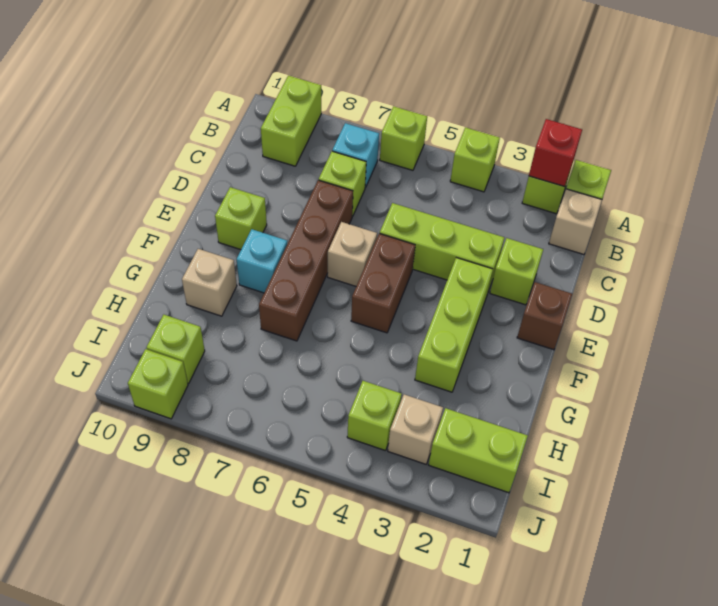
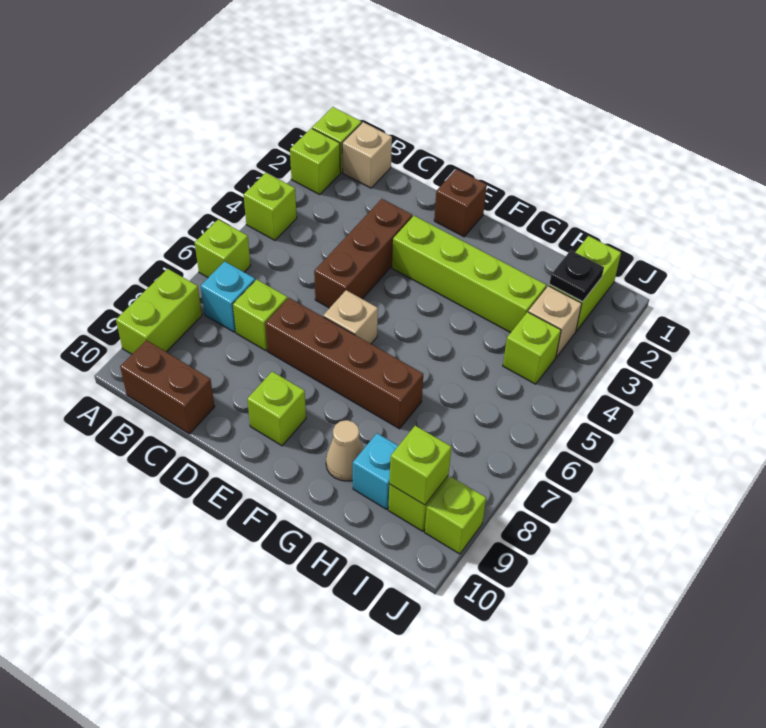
red brick A2 level 2 -> none
lime brick A9:B9 level 1 -> lime brick A8:A9 level 1
lime brick D2 level 1 -> lime brick I9 level 2
lime brick D3:D5 level 1 -> brown brick D3:D5 level 1
lime brick E3:G3 level 1 -> lime brick E3:H3 level 1
brown brick E5:F5 level 1 -> brown brick B10:C10 level 1
cyan brick F8 level 1 -> cyan brick H9 level 1
tan brick G9 level 1 -> tan cone G9 level 1
none -> black plate I2 level 2

